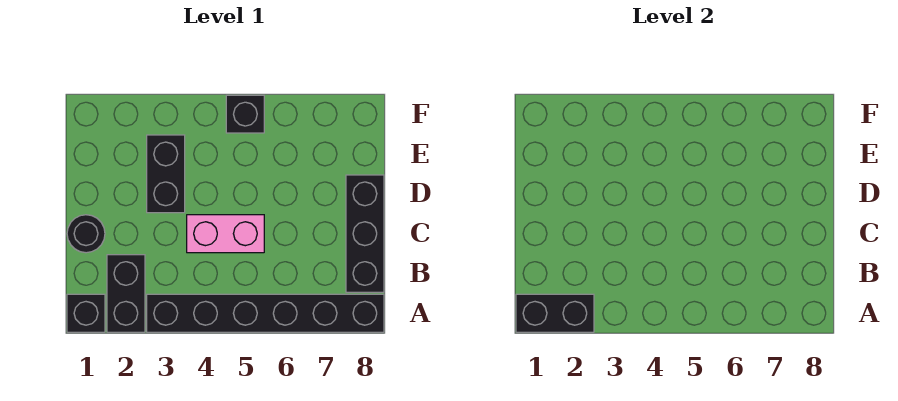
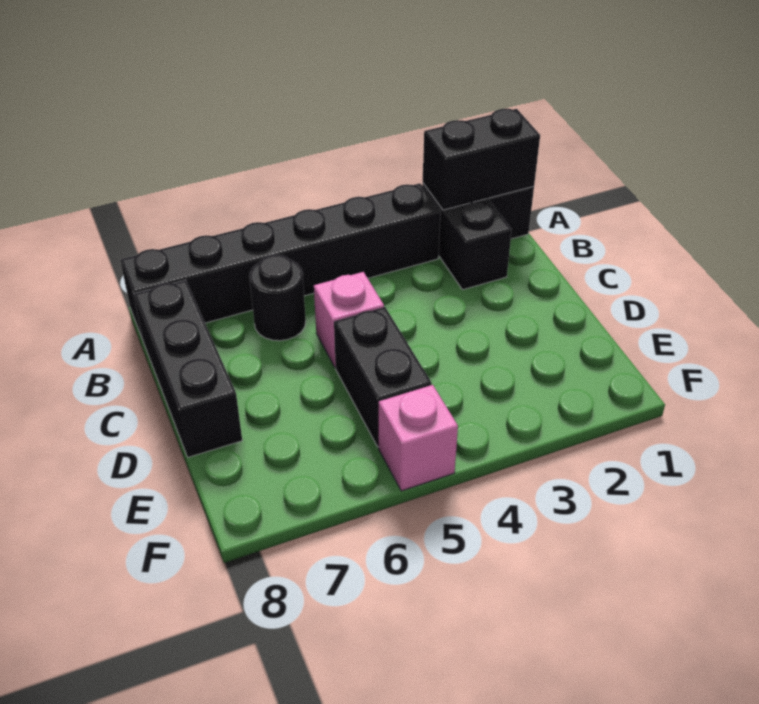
black round brick C1 level 1 -> black round brick B6 level 1
pink brick C4:C5 level 1 -> pink brick C5 level 1
black brick D3:E3 level 1 -> black brick D5:E5 level 1
black brick F5 level 1 -> pink brick F5 level 1

